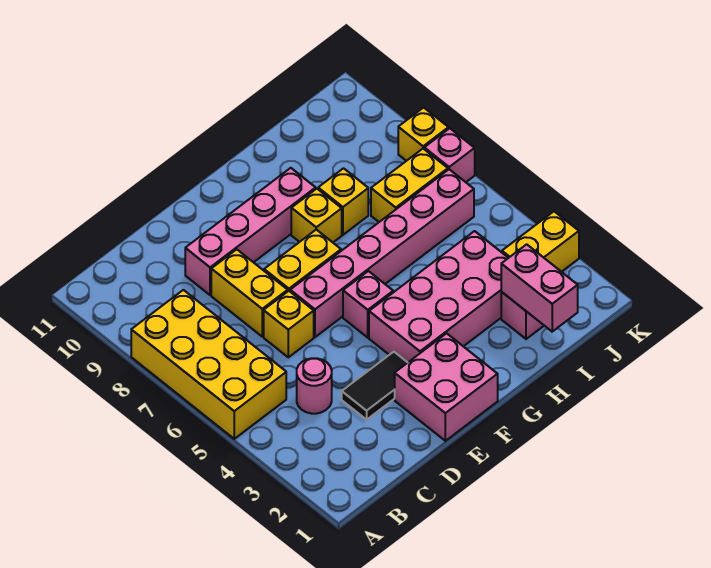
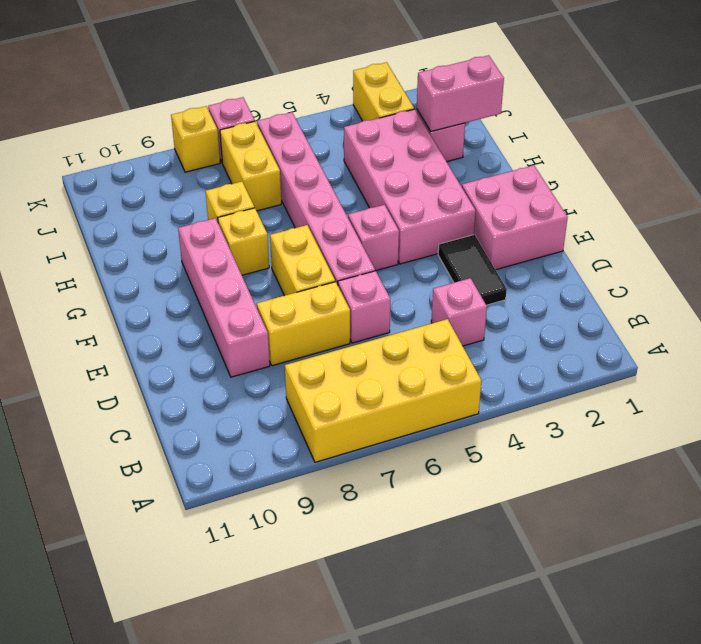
pink round brick C4 level 1 -> pink brick C4 level 1
yellow brick D6 level 1 -> pink brick D6 level 1

